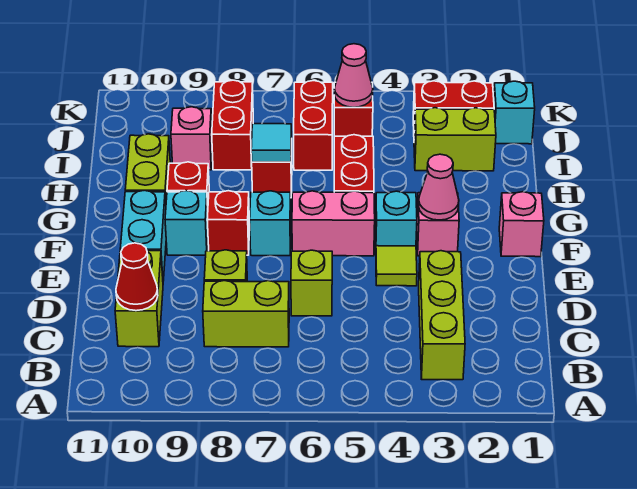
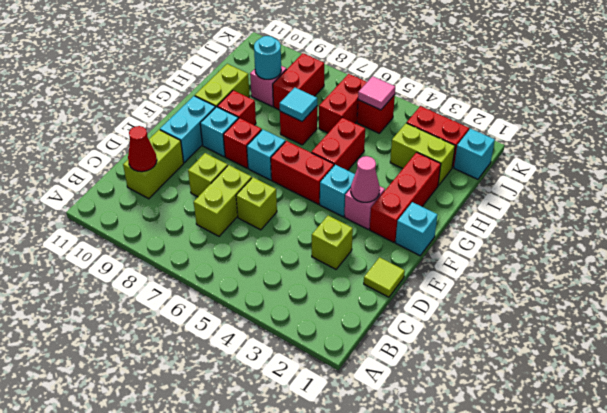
lime brick B3:D3 level 1 -> lime brick D3 level 1
lime brick C7:C8 level 1 -> lime brick C7:D7 level 1
lime tile E4 level 1 -> lime tile D1 level 1
pink brick F1 level 1 -> cyan brick F1 level 1
none -> red brick F2:H2 level 1
pink brick F5:F6 level 1 -> red brick F5:F6 level 1
none -> cyan round brick I9 level 2
pink cone J5 level 2 -> pink tile J5 level 2

